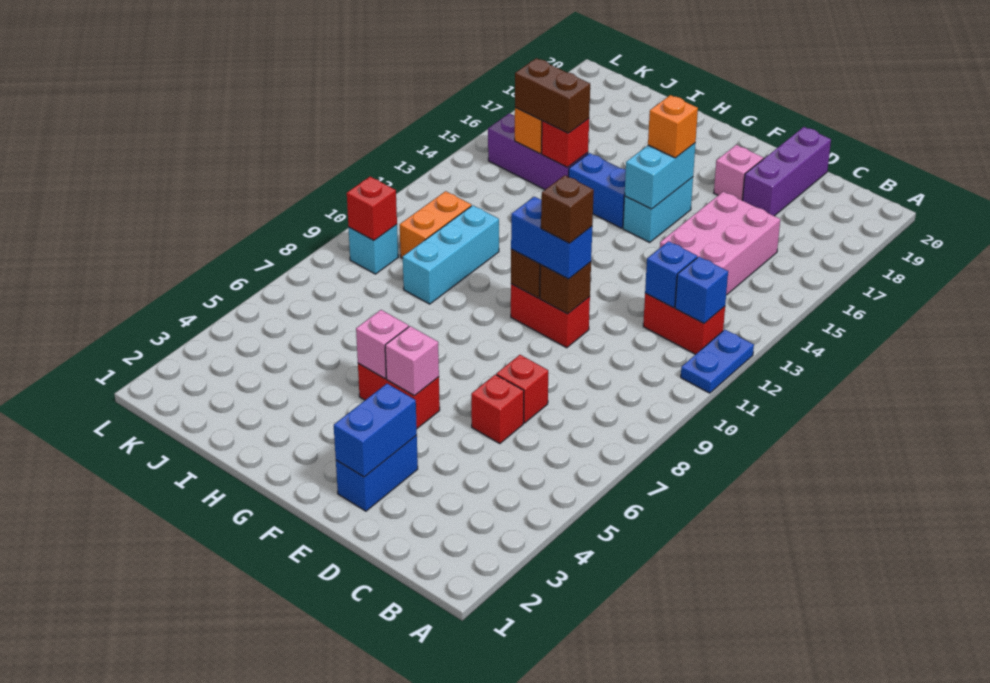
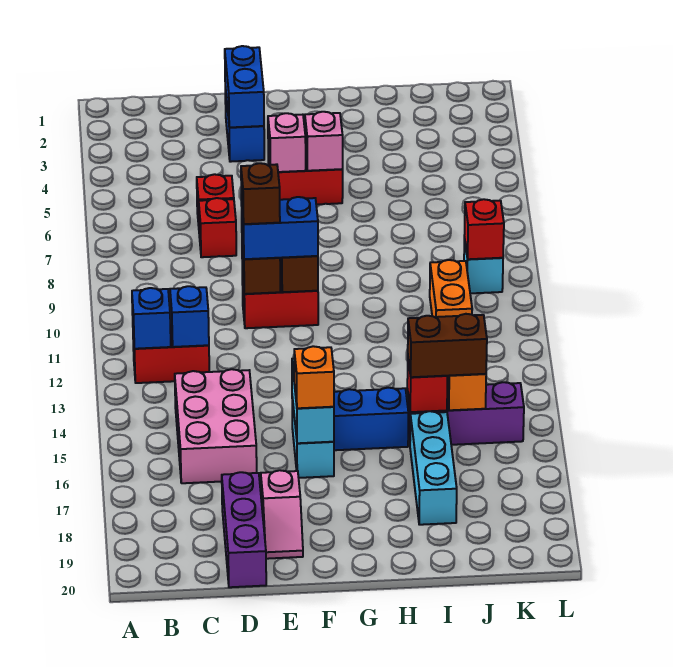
blue plate A11:A12 level 1 -> none
cyan brick I9:I11 level 1 -> cyan brick I16:I18 level 1

